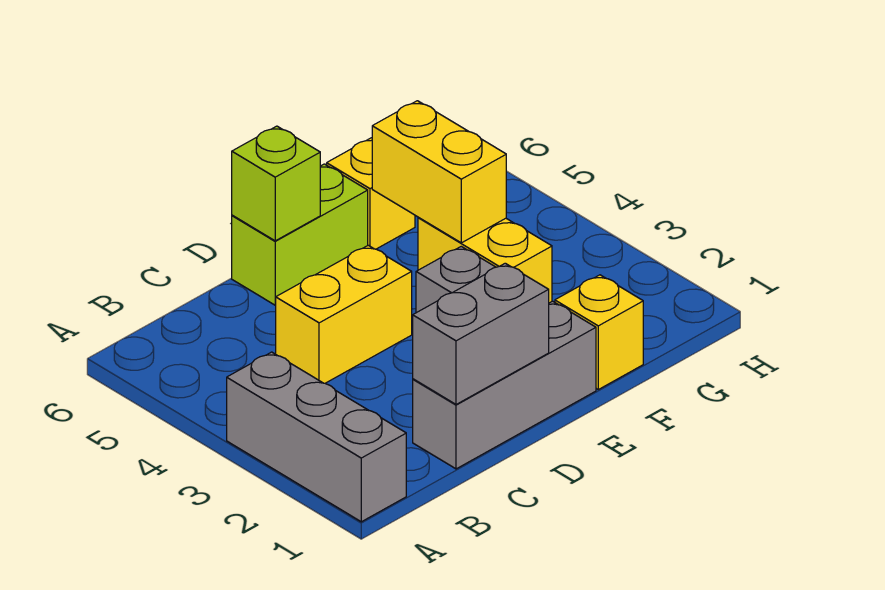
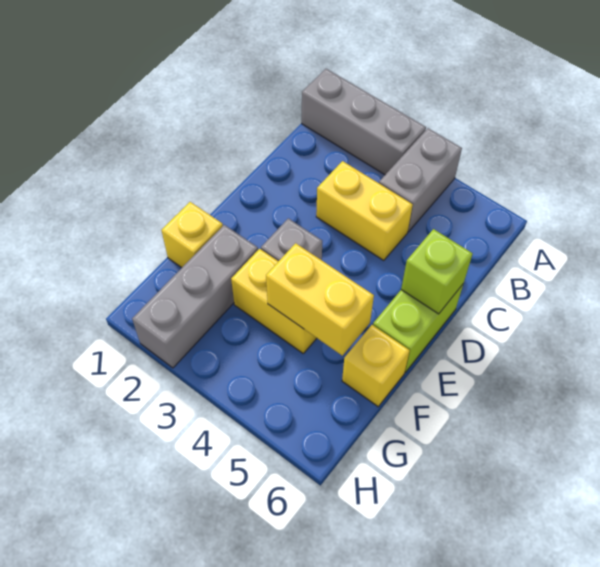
grey brick C1:E1 level 1 -> grey brick F2:H2 level 1
grey brick C1:D1 level 2 -> grey brick A4:B4 level 1
yellow brick C4:D4 level 1 -> yellow brick C3:C4 level 1

